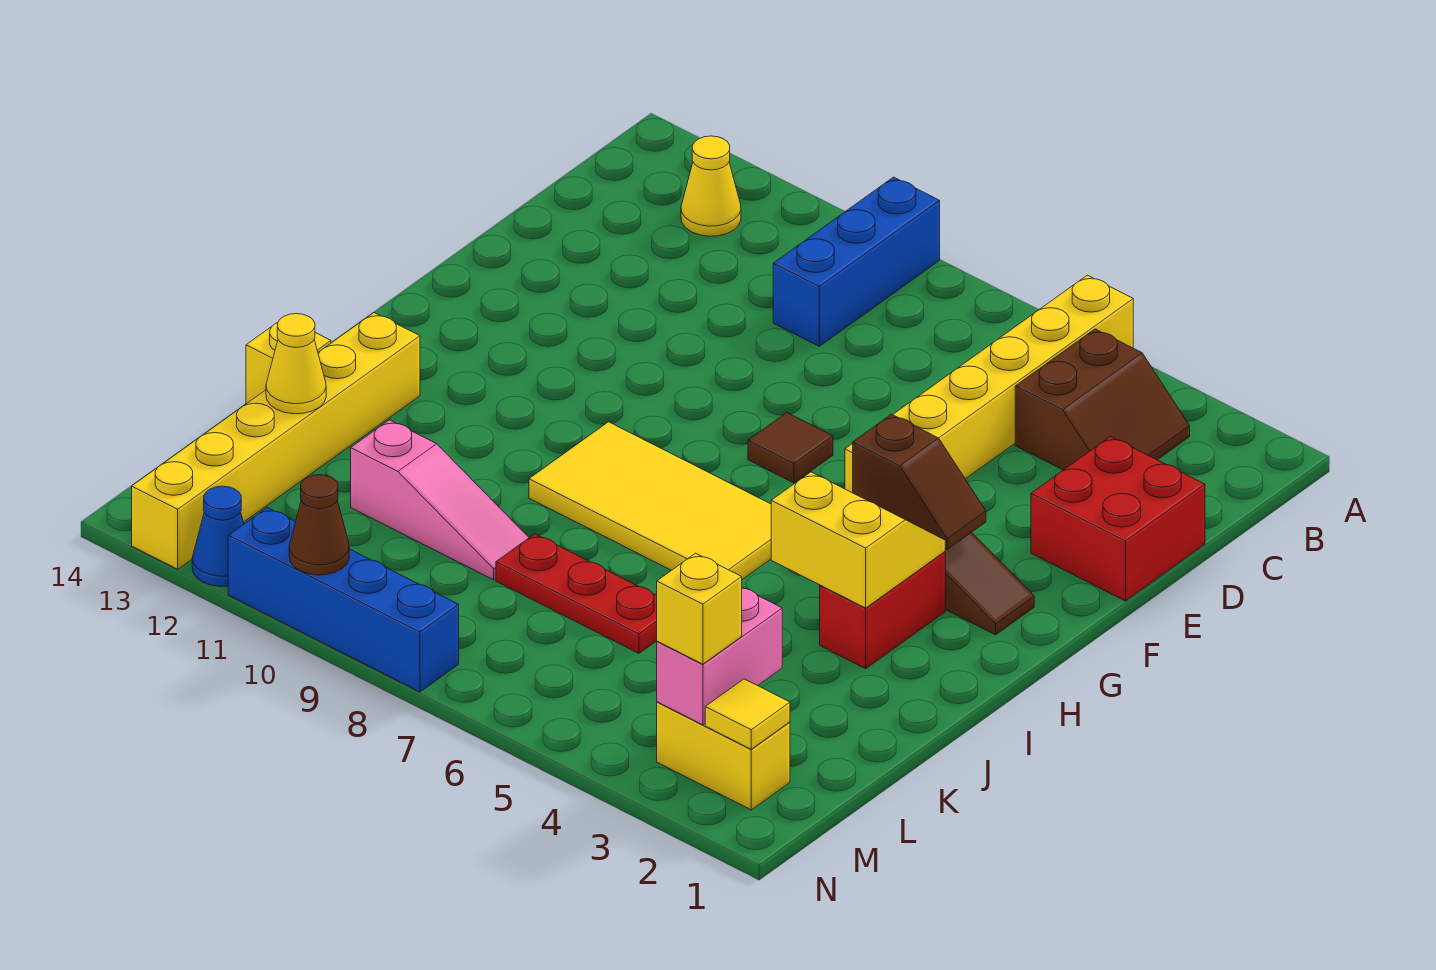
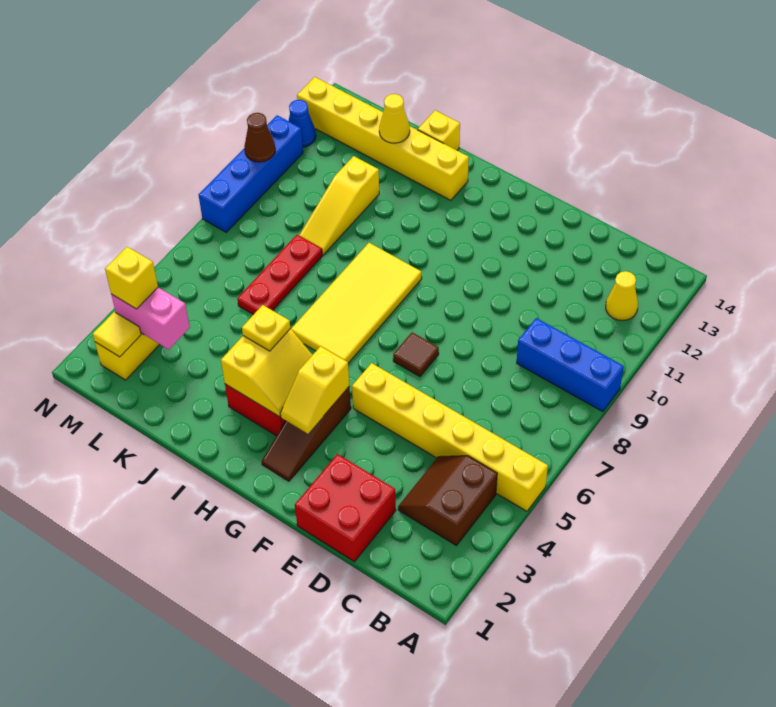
brown slope B3:C4 level 1 top 4 -> brown slope B3:C4 level 1 top B
brown slope G3:G4 level 2 top 4 -> yellow slope G3:G4 level 2 top 4
none -> yellow plate I4 level 3
pink slope K9:K11 level 1 top 11 -> yellow slope K9:K11 level 1 top 11

